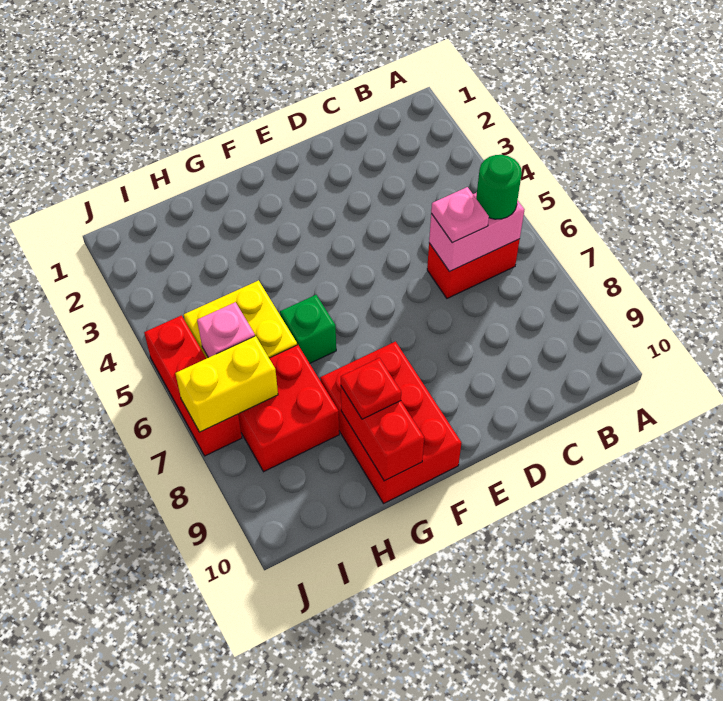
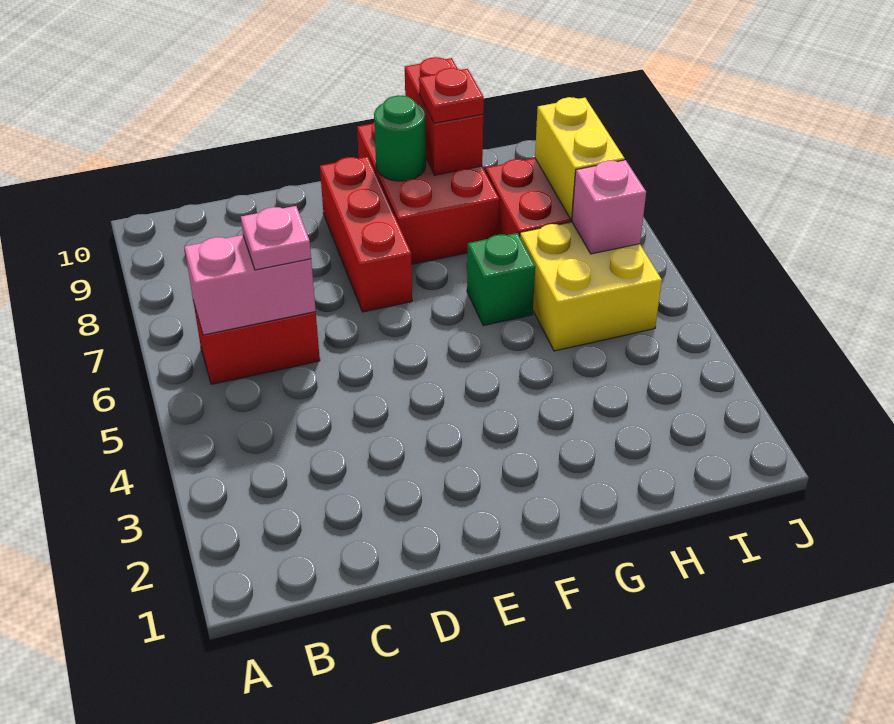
green round brick B6 level 3 -> green round brick F9 level 2
yellow brick I7:J7 level 2 -> yellow brick I7:I8 level 2
red brick J5:J7 level 1 -> red brick E7:E9 level 1

